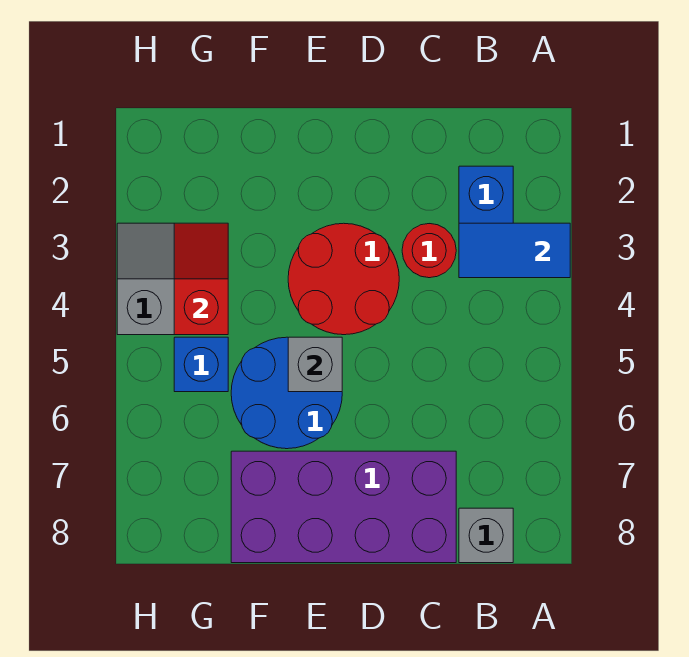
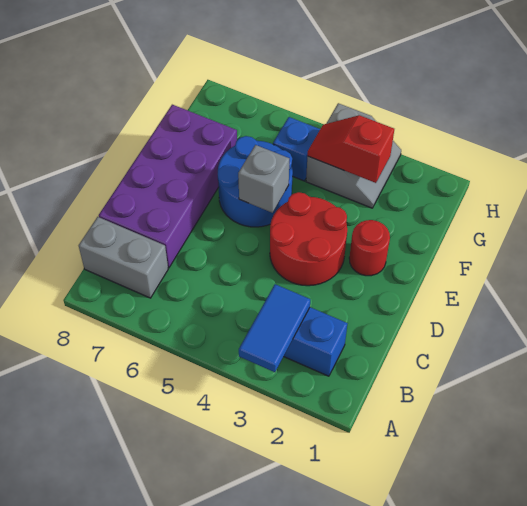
grey brick B8 level 1 -> grey brick B7:B8 level 1
red round brick C3 level 1 -> red round brick E2 level 1
red slope G3:G4 level 2 top 4 -> red slope G3:G4 level 2 top 3

